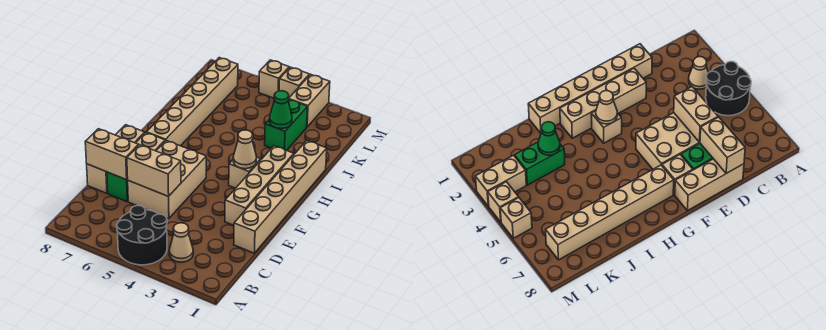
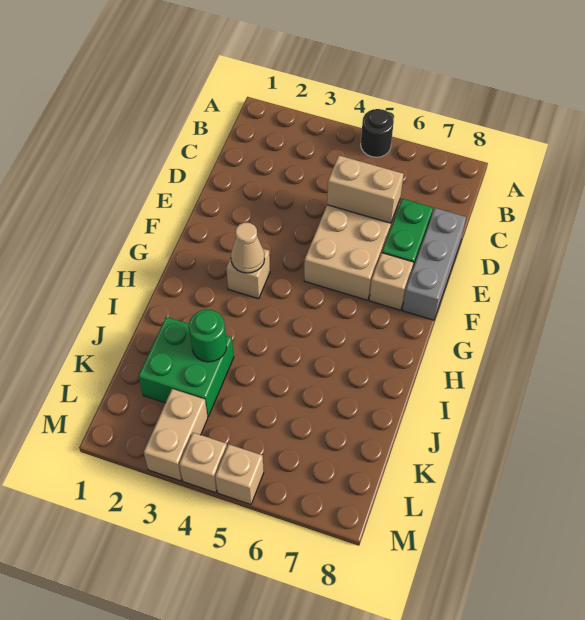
black round brick A4:B5 level 1 -> black round brick A5 level 1
tan cone B3 level 1 -> none
tan brick D1:I1 level 1 -> none
tan brick D7:D8 level 2 -> none
tan brick D8:F8 level 1 -> grey brick D8:F8 level 1
tan brick E2:H2 level 1 -> none
tan brick G7:L7 level 1 -> none
green brick J3:K3 level 1 -> green brick J2:K3 level 1
green cone J3 level 2 -> green round brick J3 level 2

